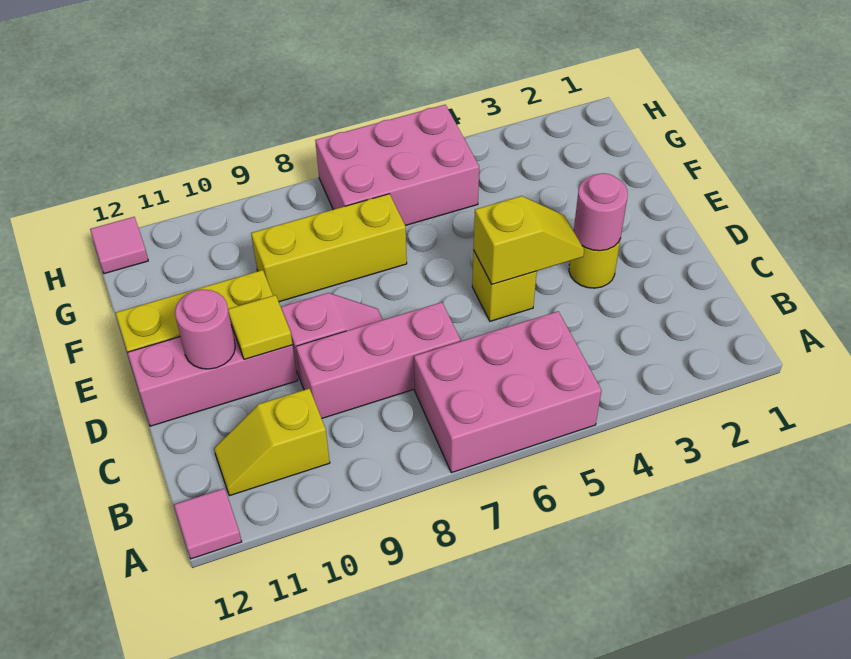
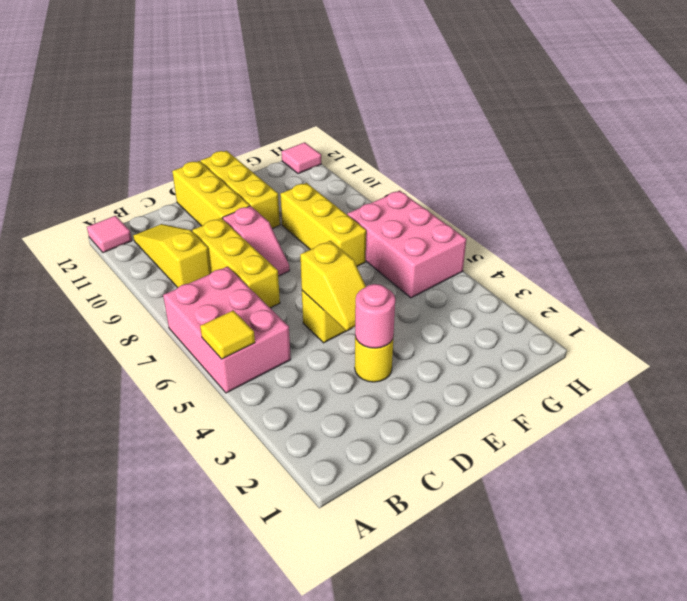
yellow slope B10:B11 level 1 top 10 -> yellow slope B9:B11 level 1 top 9
pink brick C7:C9 level 1 -> yellow brick C7:C9 level 1
pink brick D10:D12 level 1 -> yellow brick D10:D12 level 1
yellow tile D10 level 2 -> yellow tile A5 level 2
pink round brick D11 level 2 -> none

